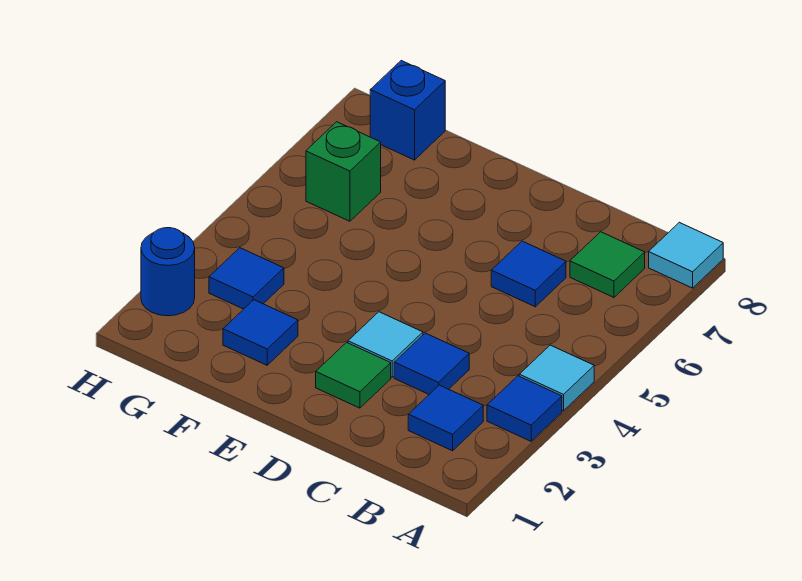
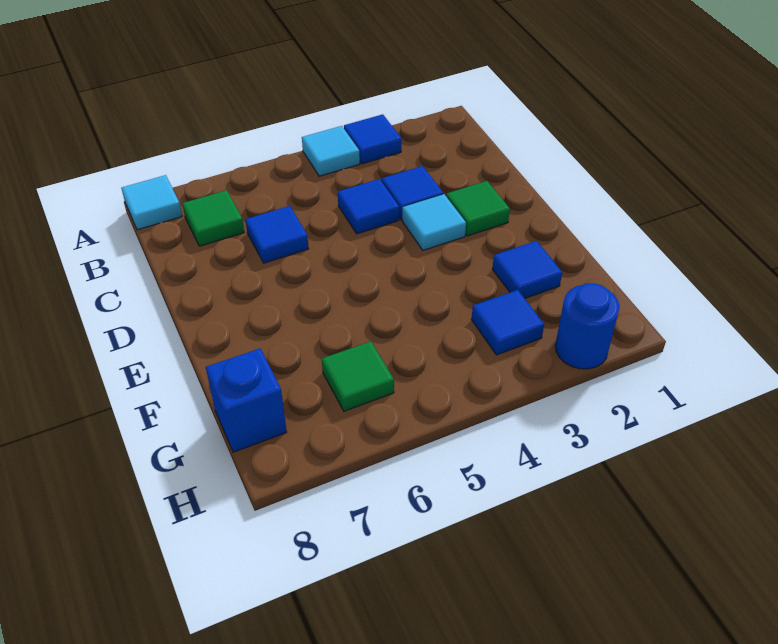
blue tile B2 level 1 -> blue tile C4 level 1
green brick G6 level 1 -> green tile G6 level 1

